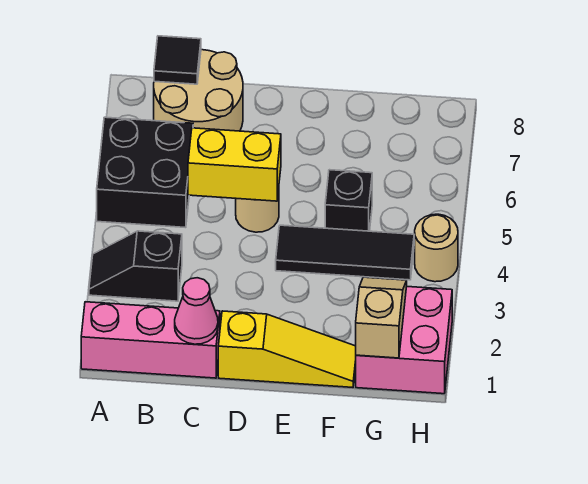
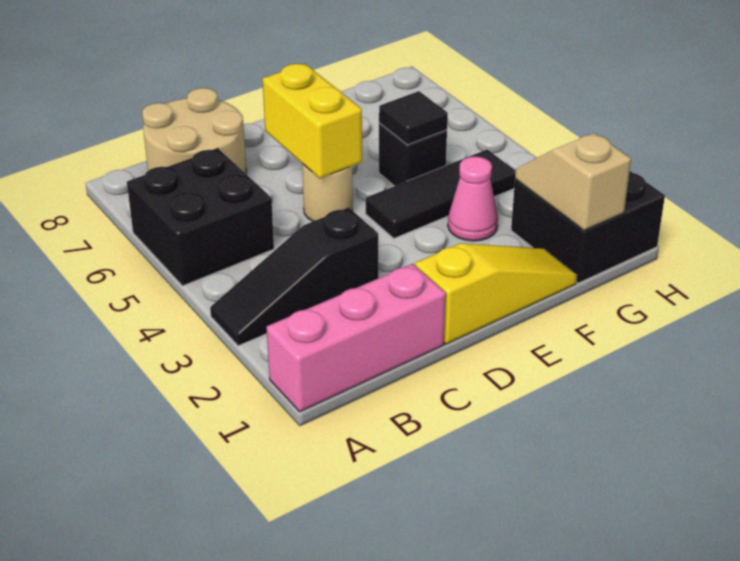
black slope A3:B3 level 1 top B -> black slope A3:C3 level 1 top C
black tile B8 level 2 -> black tile F5 level 2
pink cone C1 level 2 -> pink cone F3 level 1
yellow brick C5:D5 level 2 -> yellow brick D5:D6 level 2
pink brick G1:H2 level 1 -> black brick G1:H2 level 1
tan round brick H4 level 1 -> none

